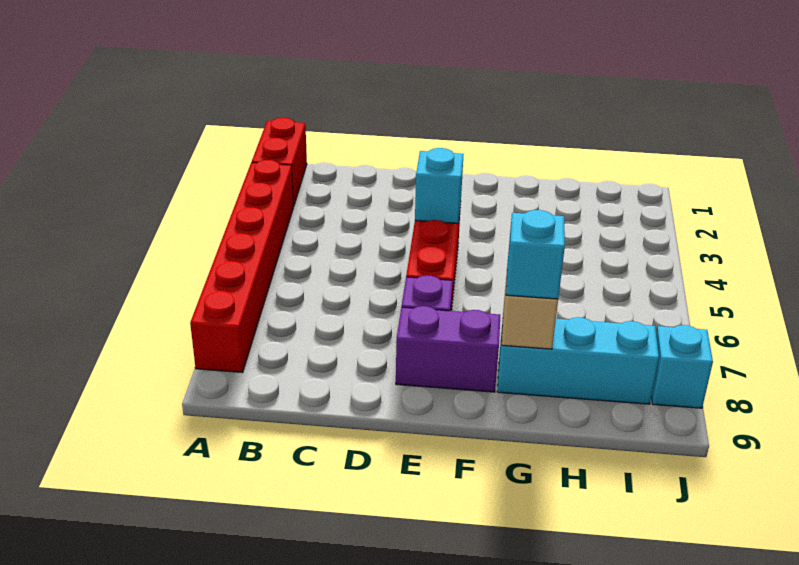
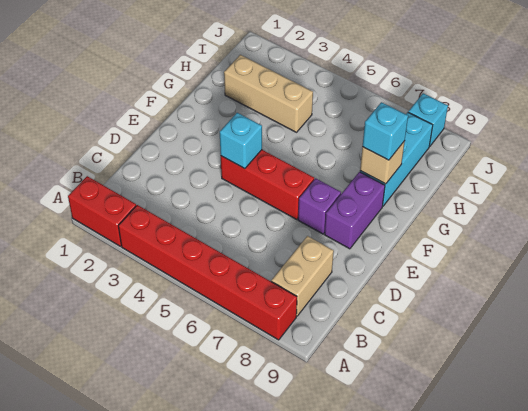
none -> tan brick B8:C8 level 1
none -> tan brick H2:H4 level 1

